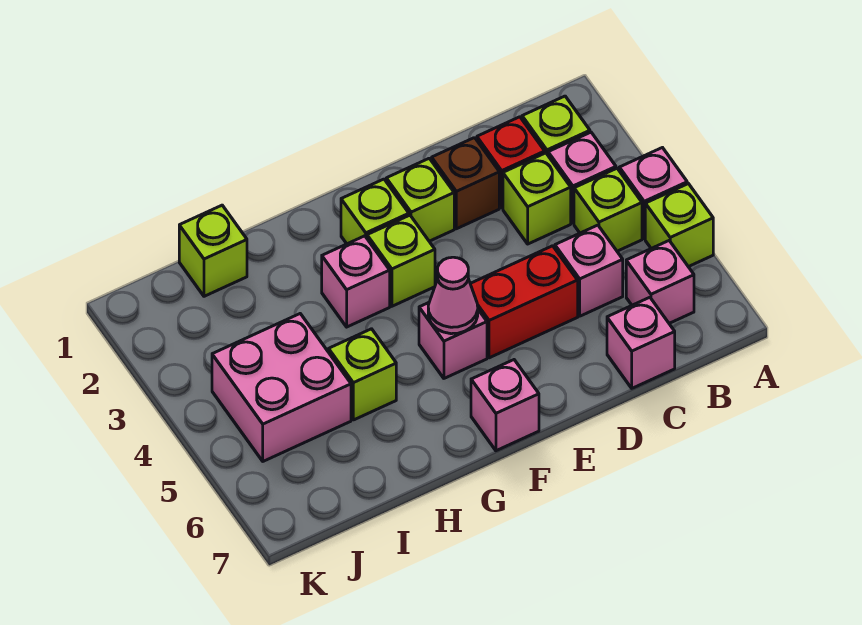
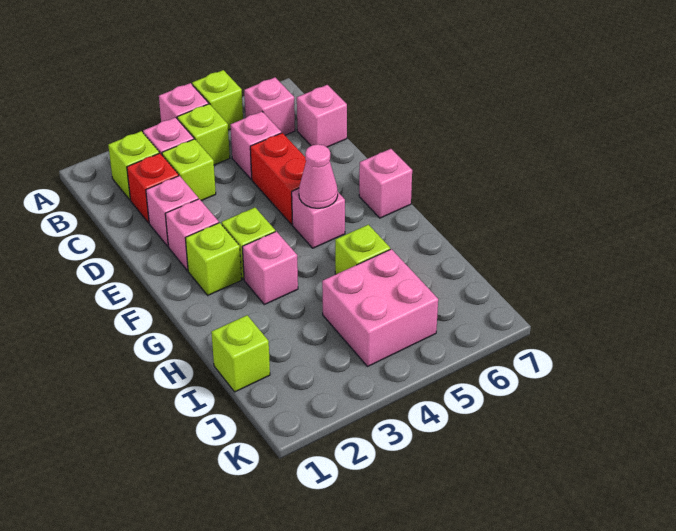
brown brick D2 level 1 -> pink brick D2 level 1
lime brick E2 level 1 -> pink brick E2 level 1

